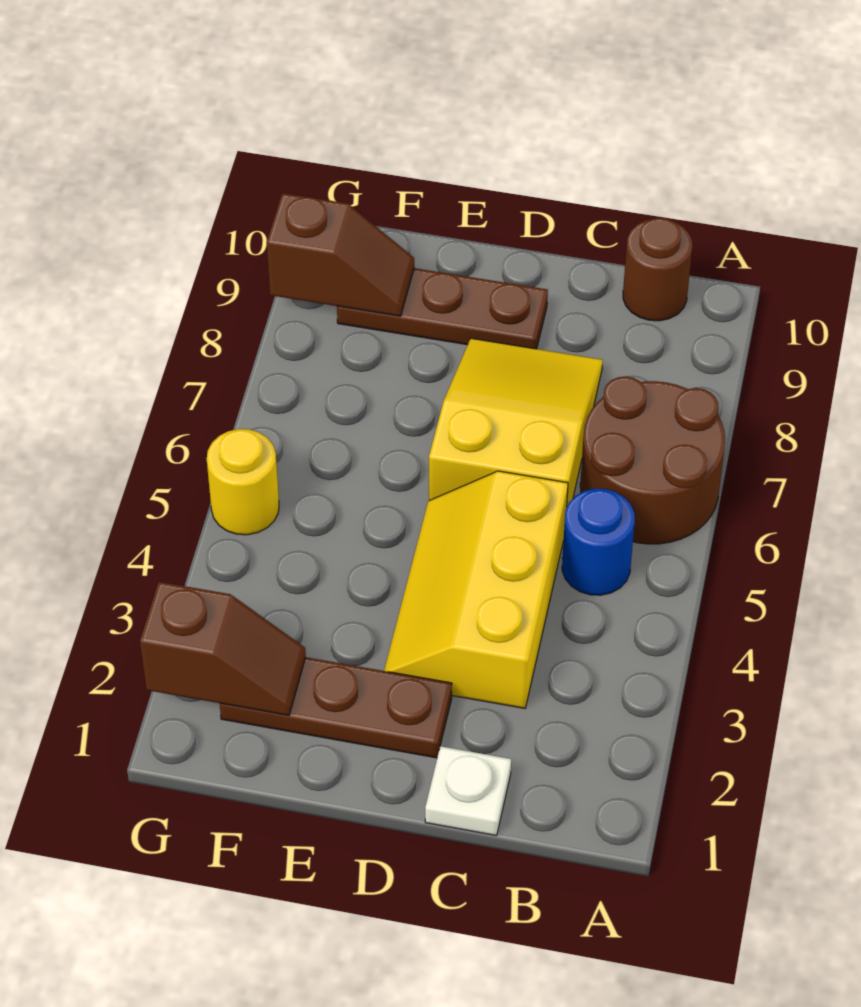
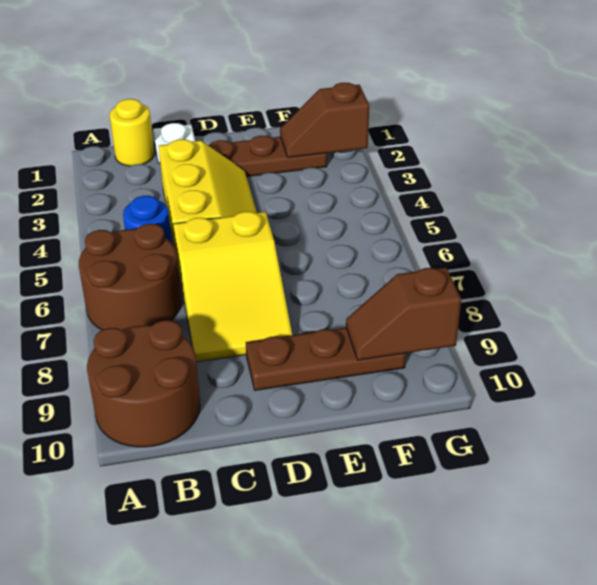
brown round brick B10 level 1 -> brown round brick A9:B10 level 1
yellow round brick G5 level 1 -> yellow round brick B1 level 1

